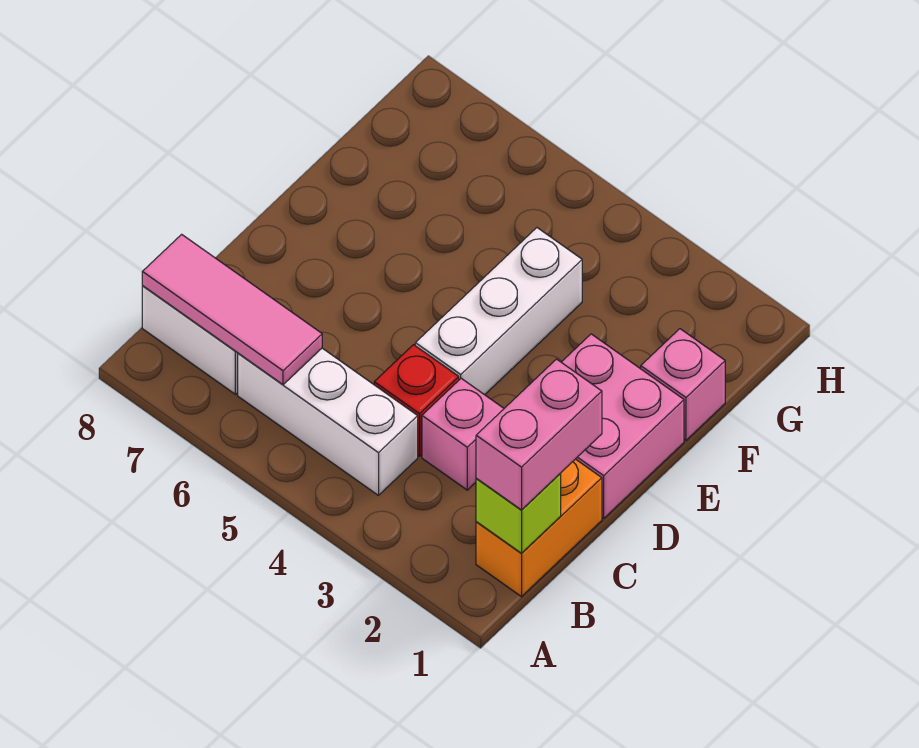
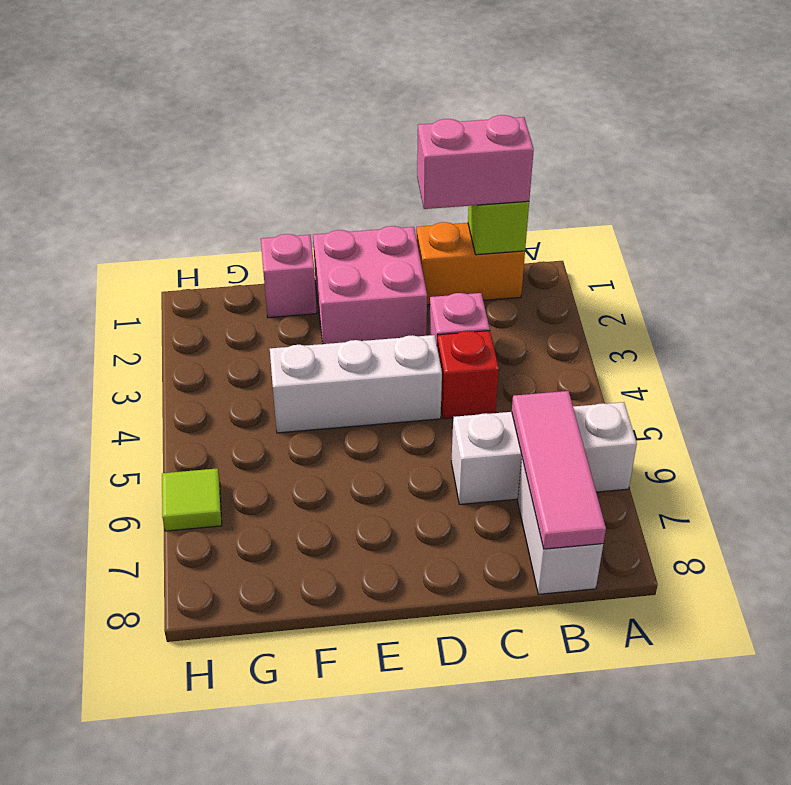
white brick B4:B6 level 1 -> white brick A6:C6 level 1
none -> lime tile H6 level 1

